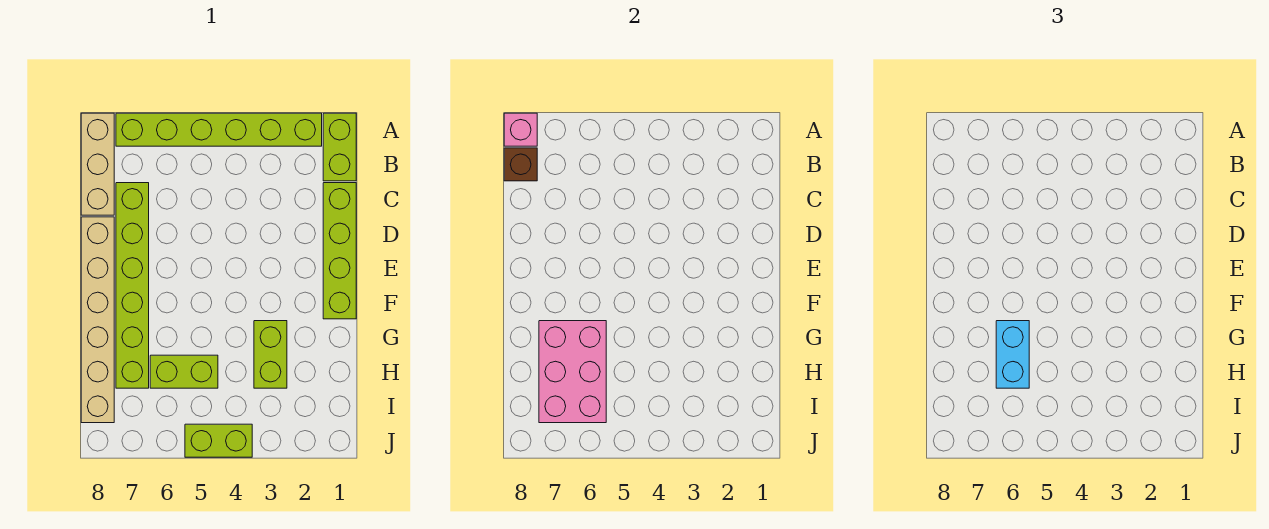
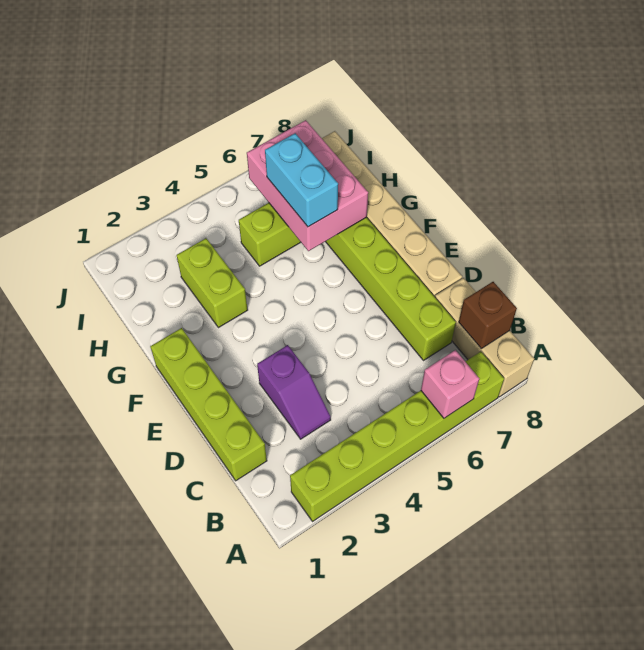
lime brick A1:B1 level 1 -> none
pink brick A8 level 2 -> pink brick A6 level 2
none -> purple slope C3:D3 level 1 top D
lime brick J4:J5 level 1 -> none

